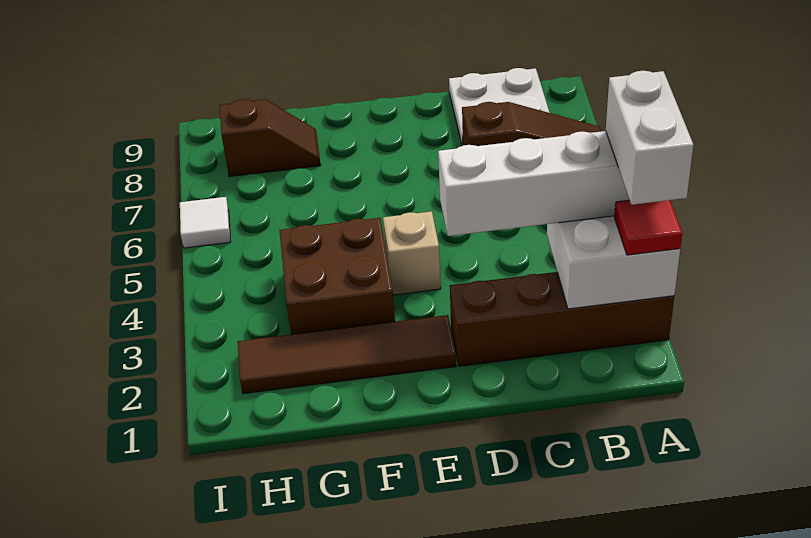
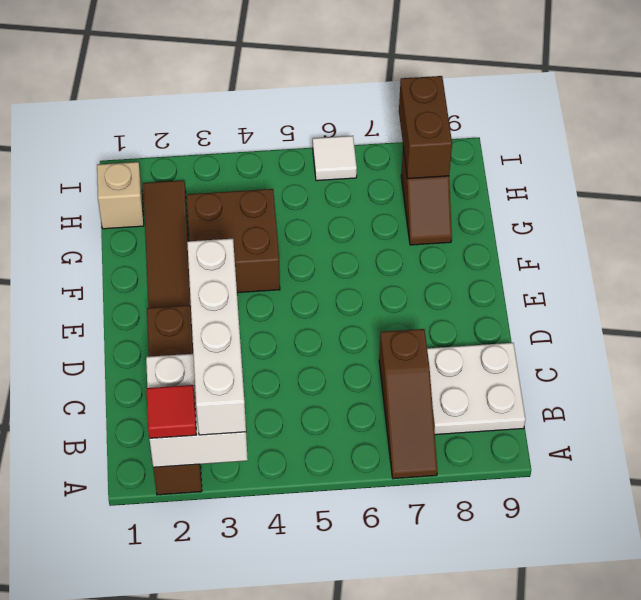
white brick A2:A3 level 4 -> none
tan brick E4 level 1 -> tan brick H1 level 1
none -> brown brick H8:I8 level 2

